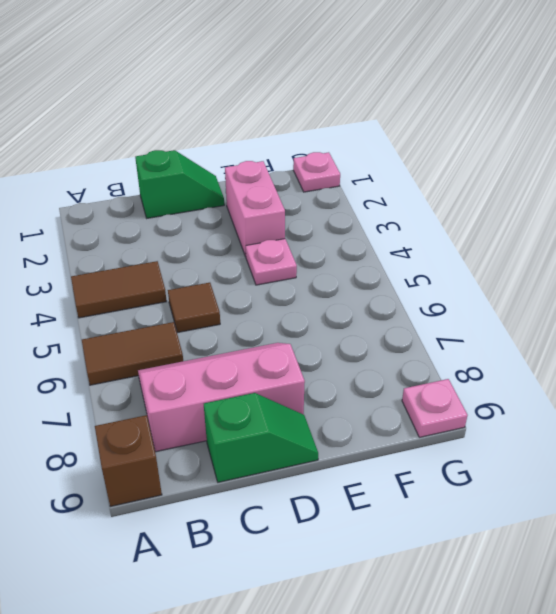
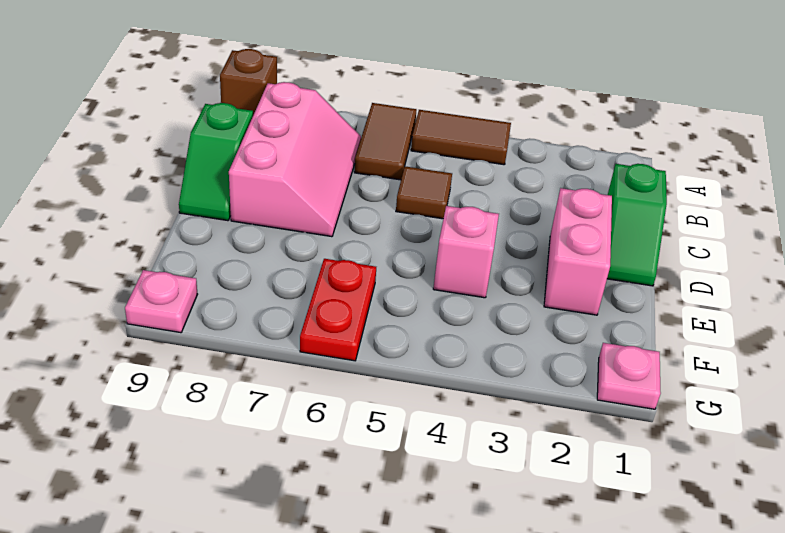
brown tile A4:B4 level 1 -> brown tile A4:A5 level 1
pink brick E2:E3 level 1 -> pink brick D2:E2 level 1
pink plate E4 level 1 -> pink brick E4 level 1
none -> red plate F6:G6 level 1

